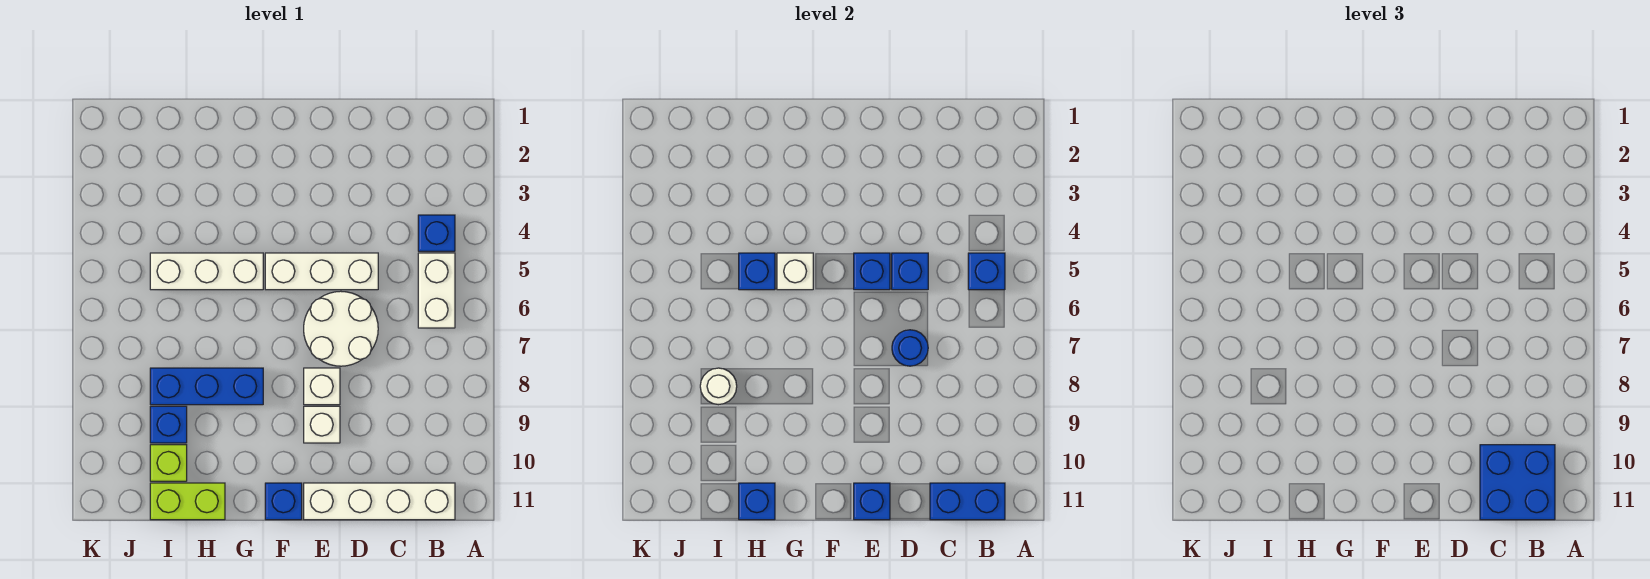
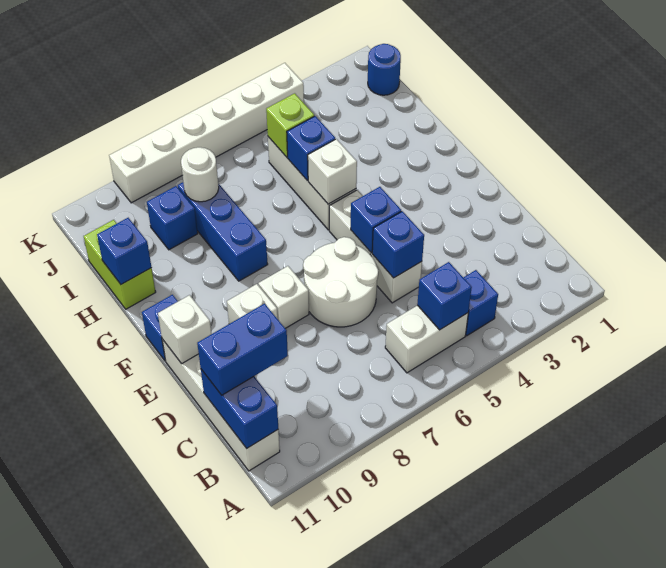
blue brick B10:C11 level 3 -> blue brick C10:C11 level 3
blue round brick D7 level 2 -> blue round brick J1 level 1
blue brick E11 level 2 -> white brick E11 level 2
lime brick I10 level 1 -> lime brick I5 level 2
none -> white brick K4:K9 level 1

